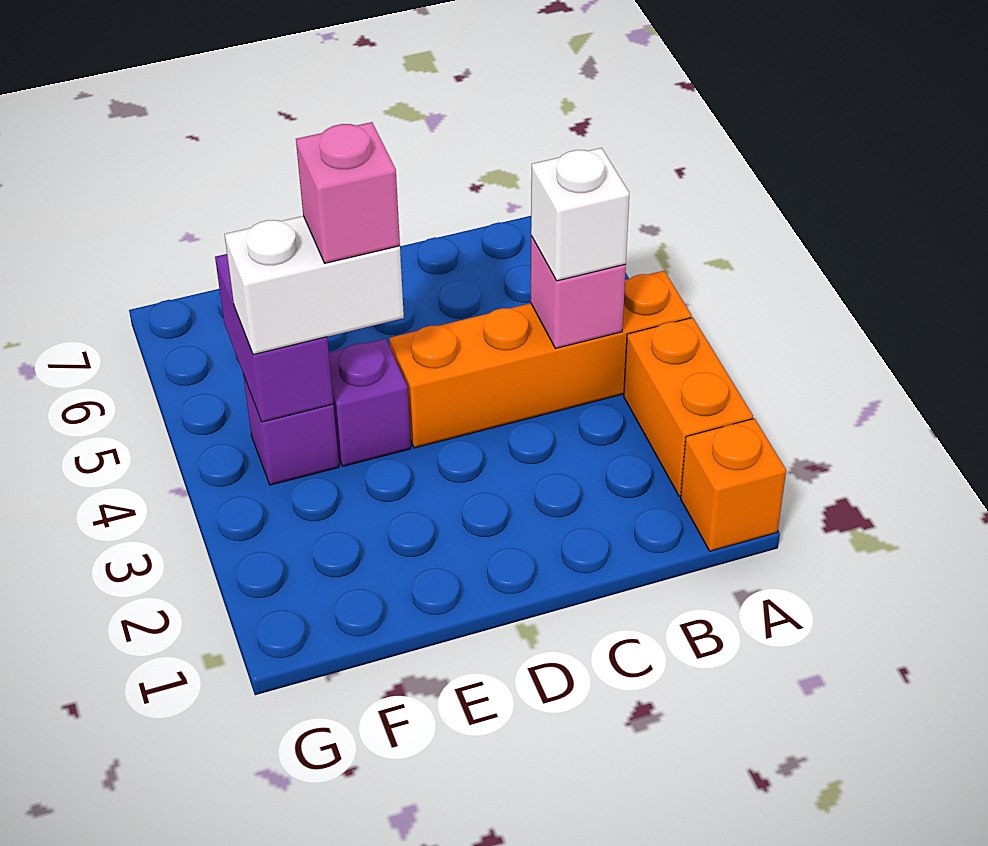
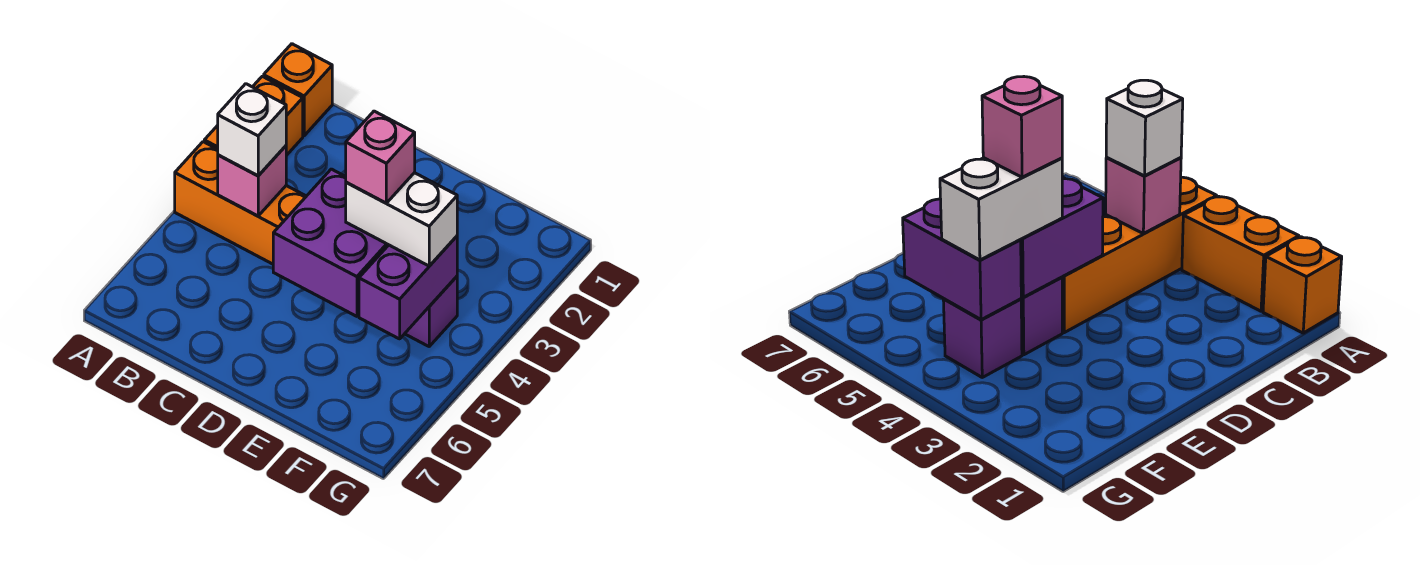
none -> purple brick D4:E5 level 2

